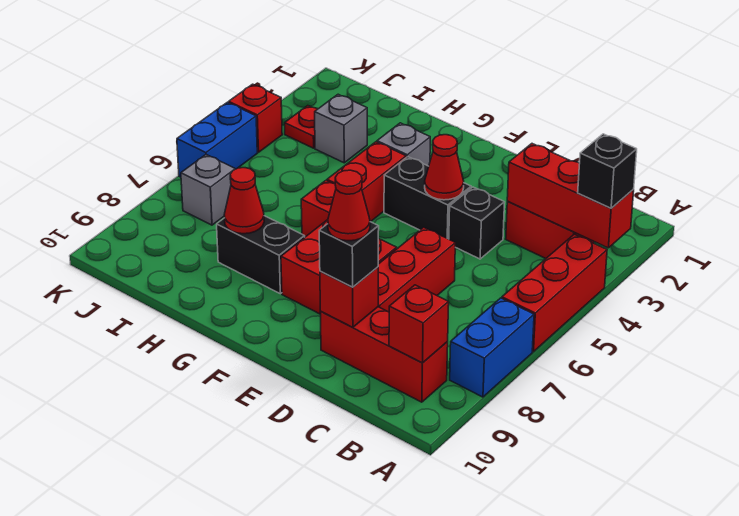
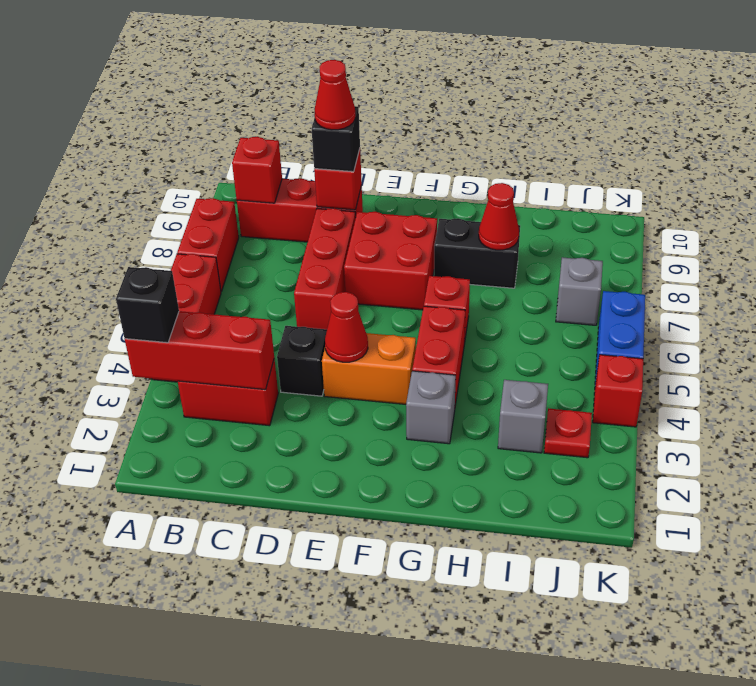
blue brick A7:A8 level 1 -> red brick A7:A8 level 1
black brick E4:F4 level 1 -> orange brick E4:F4 level 1

